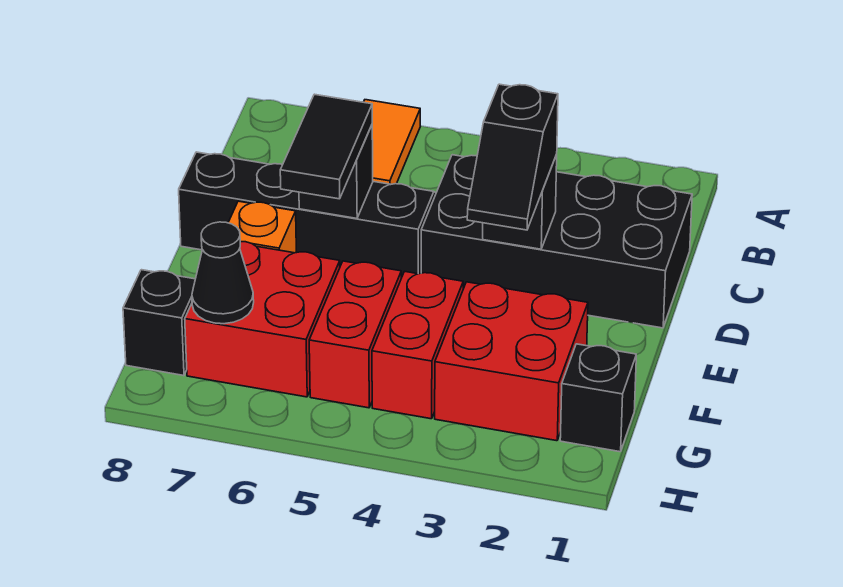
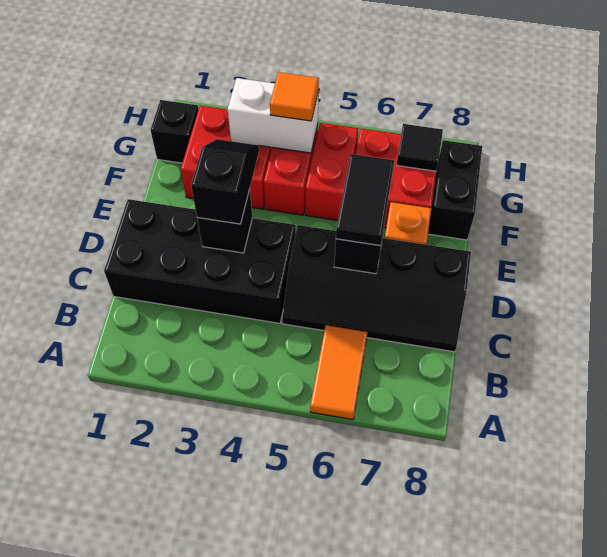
none -> white brick G3:G4 level 2
none -> orange tile G4 level 3
black cone G7 level 2 -> black tile G7 level 2
black brick G8 level 1 -> black brick F8:G8 level 1

